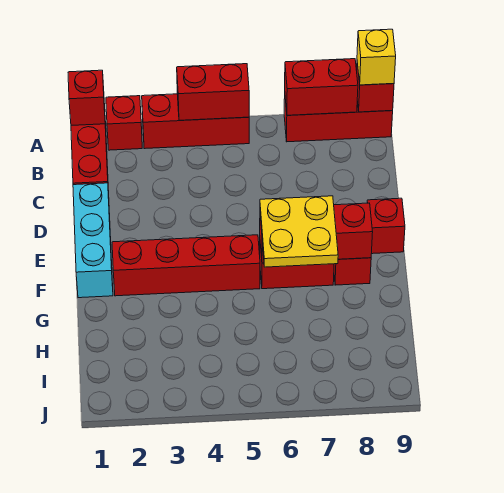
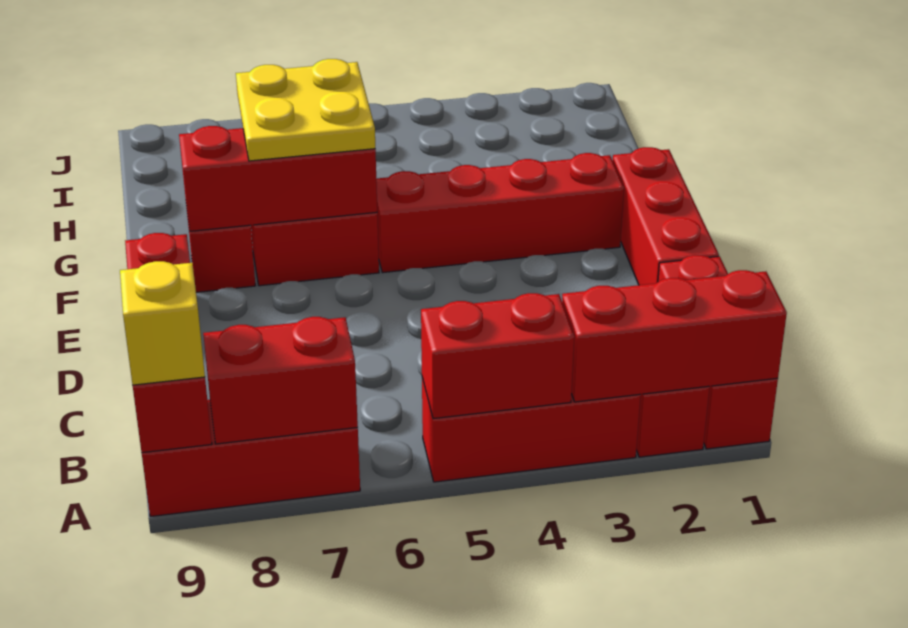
red brick A1 level 2 -> red brick A1:A3 level 2
cyan brick D1:F1 level 1 -> red brick D1:F1 level 1

